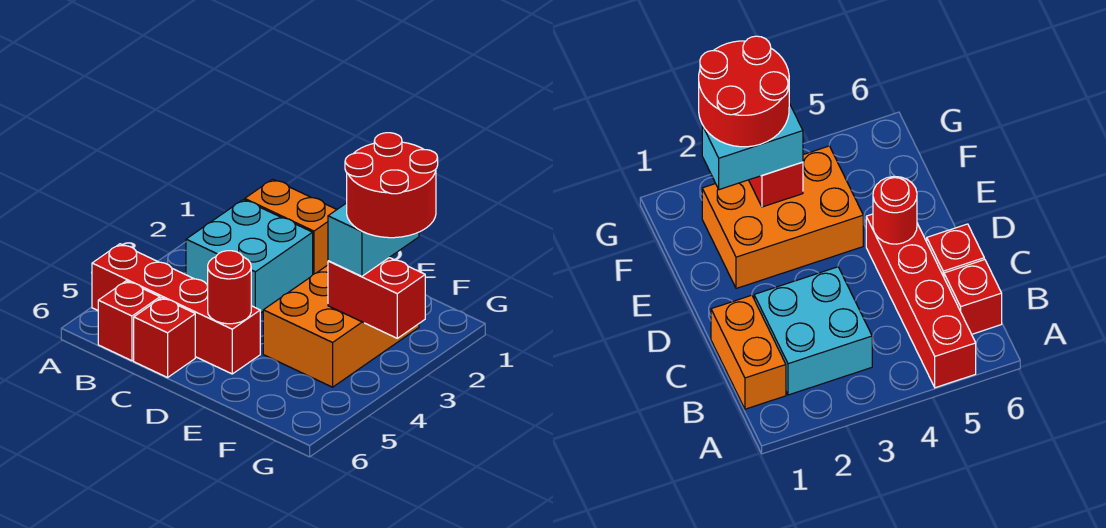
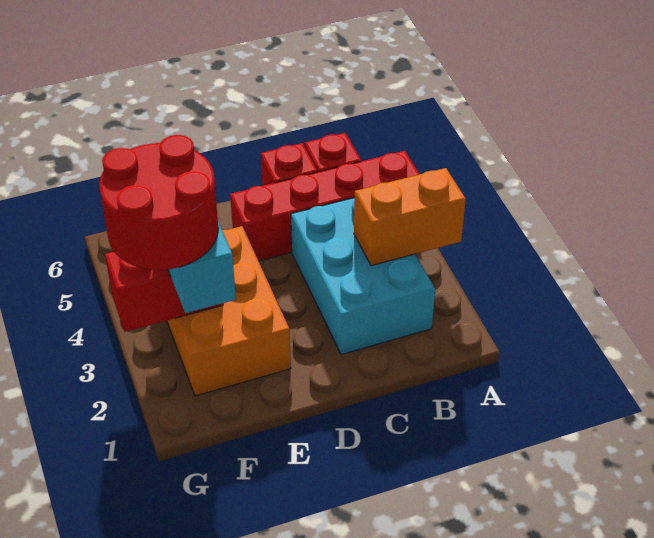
orange brick B1:C1 level 1 -> orange brick A3:B3 level 2
cyan brick B2:C3 level 1 -> cyan brick B2:C4 level 1
red round brick D5 level 2 -> none

